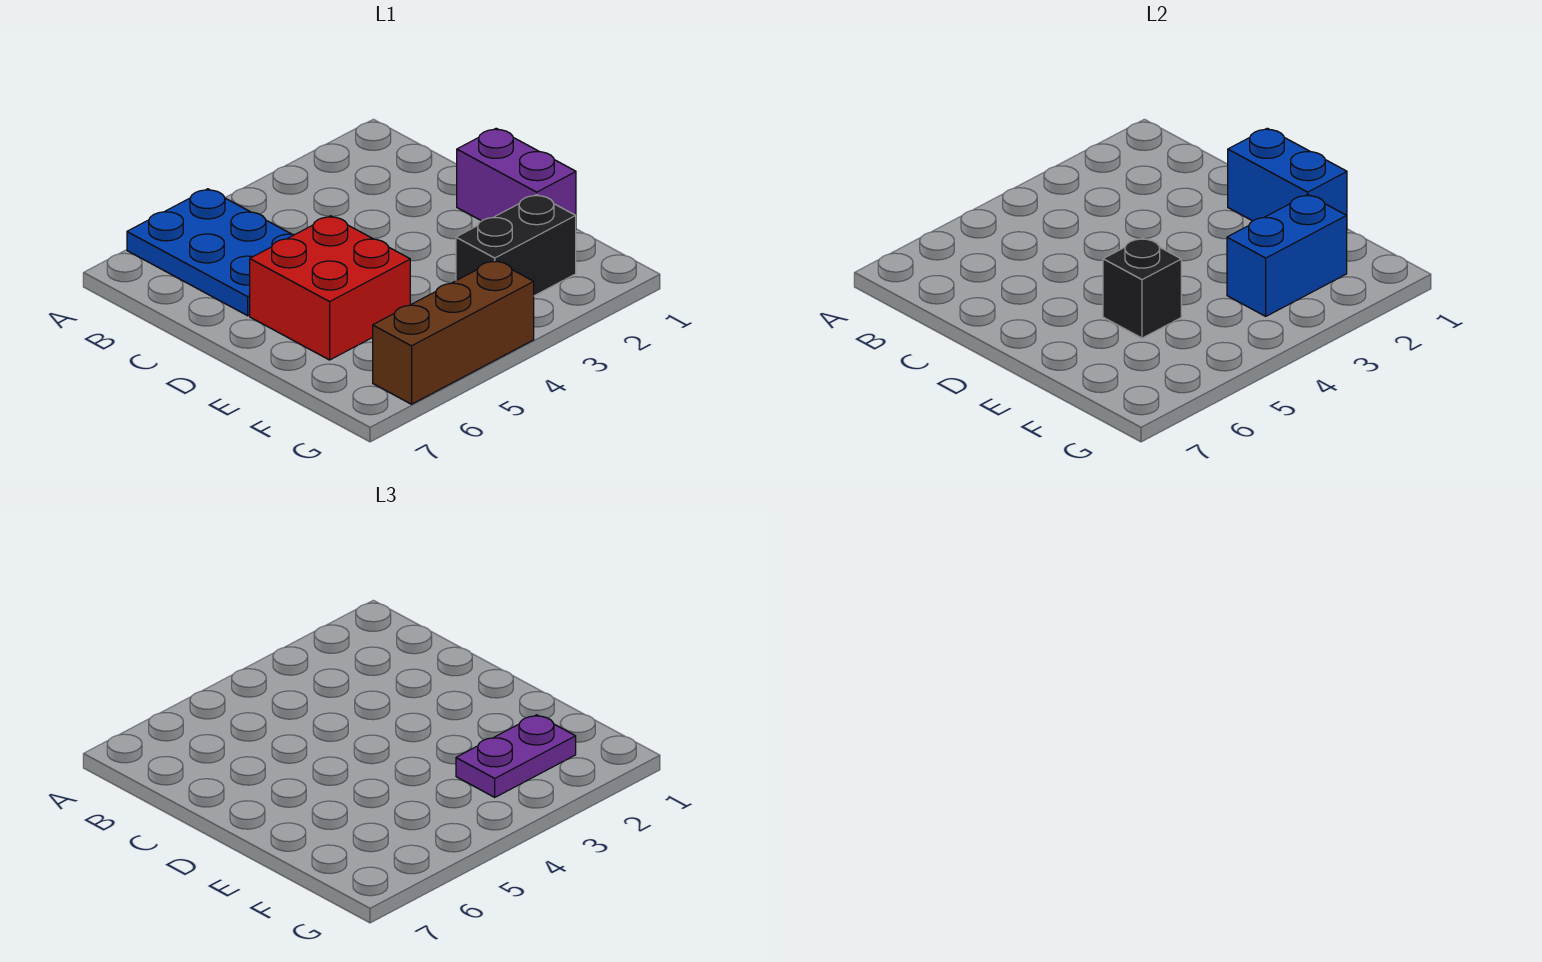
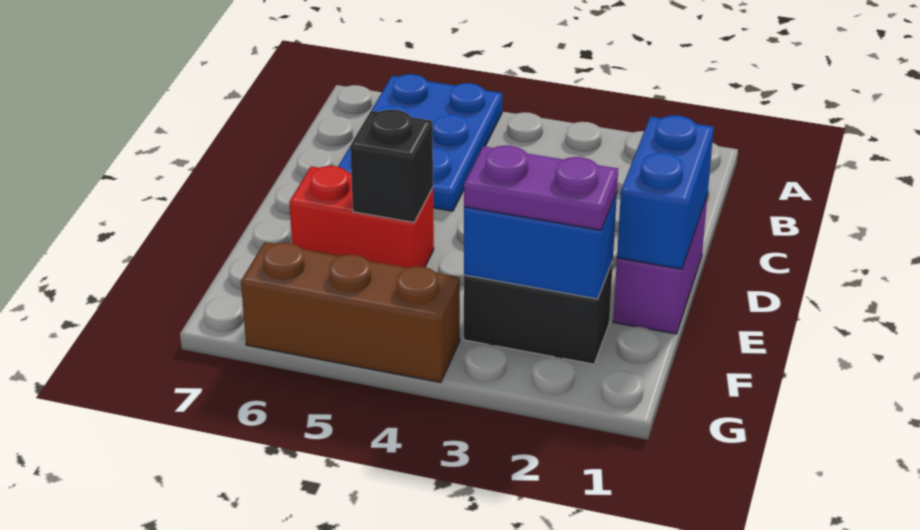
red brick D5:E6 level 1 -> red brick E5:E6 level 1

